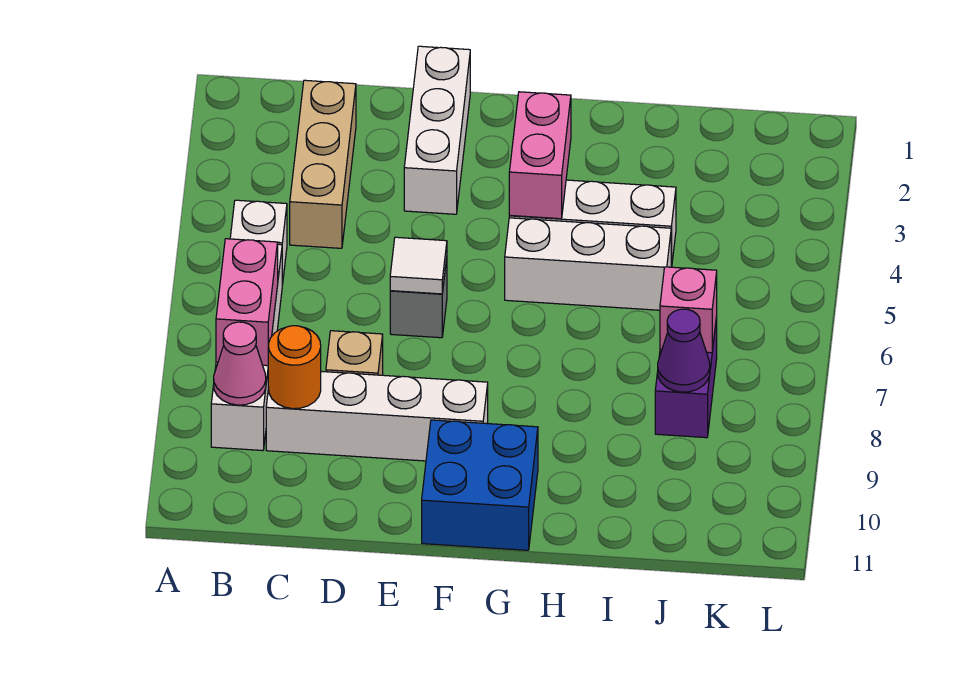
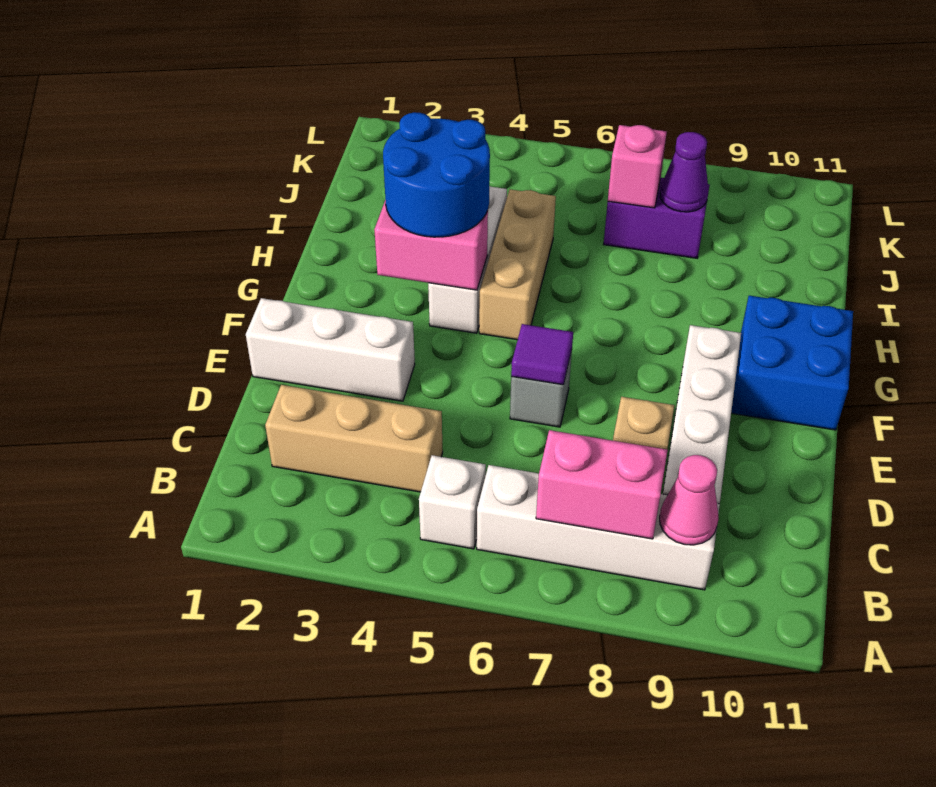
orange round brick C9 level 2 -> none
white tile E6 level 2 -> purple tile E6 level 2
none -> blue round brick G3:H4 level 3
white brick G5:I5 level 1 -> tan brick G5:I5 level 1

